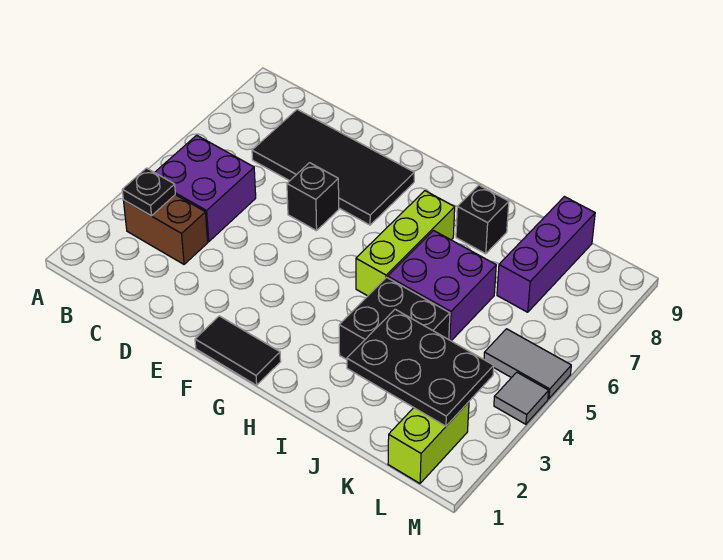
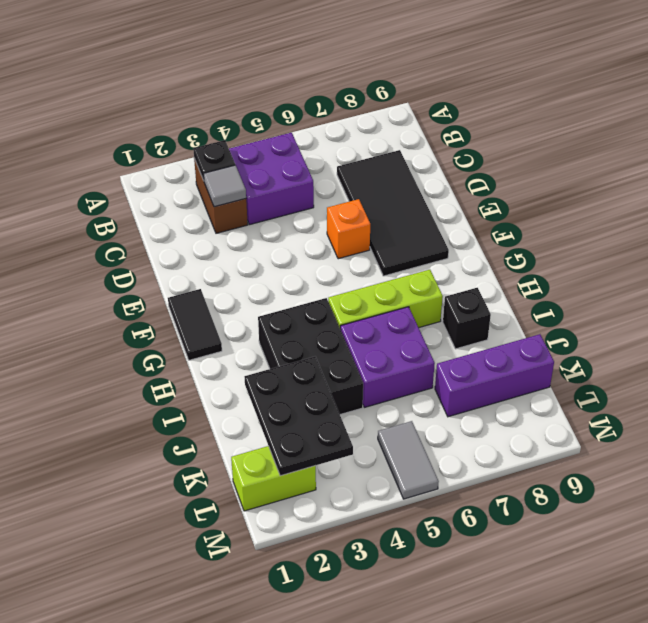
black brick E6 level 1 -> orange brick E6 level 1
black brick I3:J4 level 1 -> black brick H3:J4 level 1
grey tile M4 level 1 -> grey tile C3 level 2

